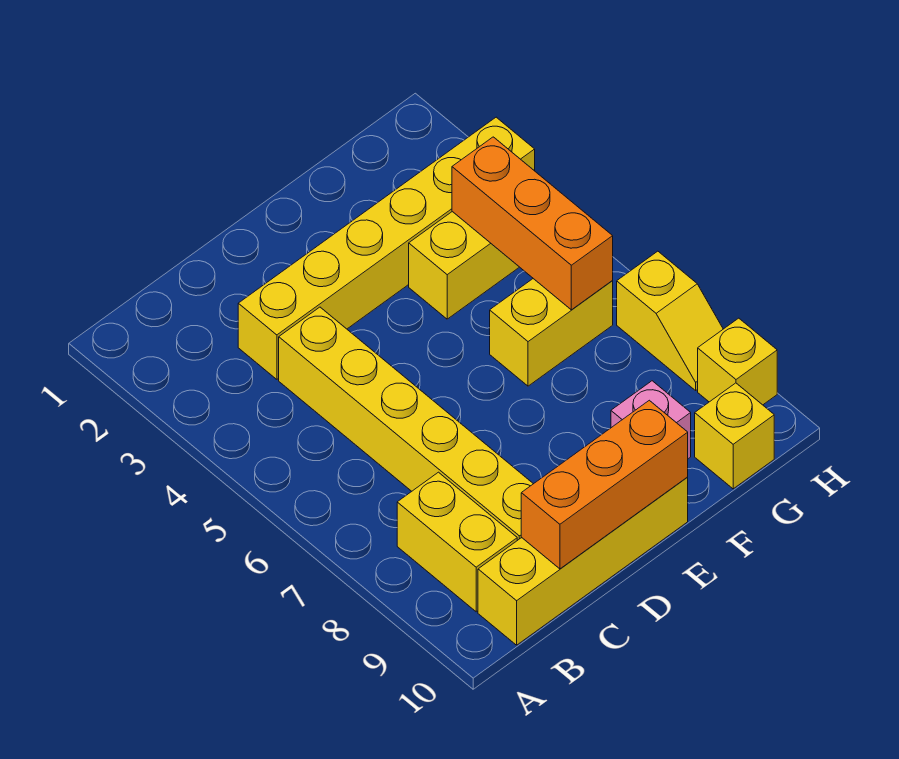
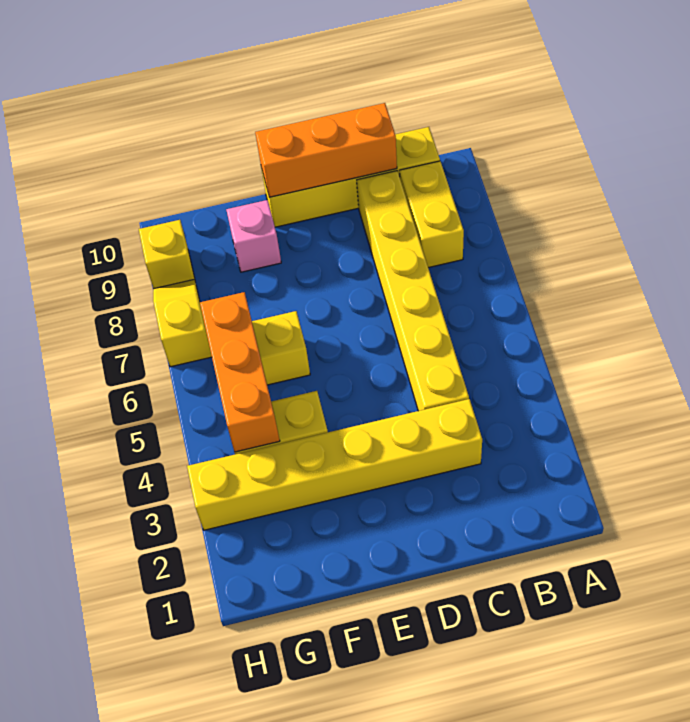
yellow brick G10 level 1 -> none

